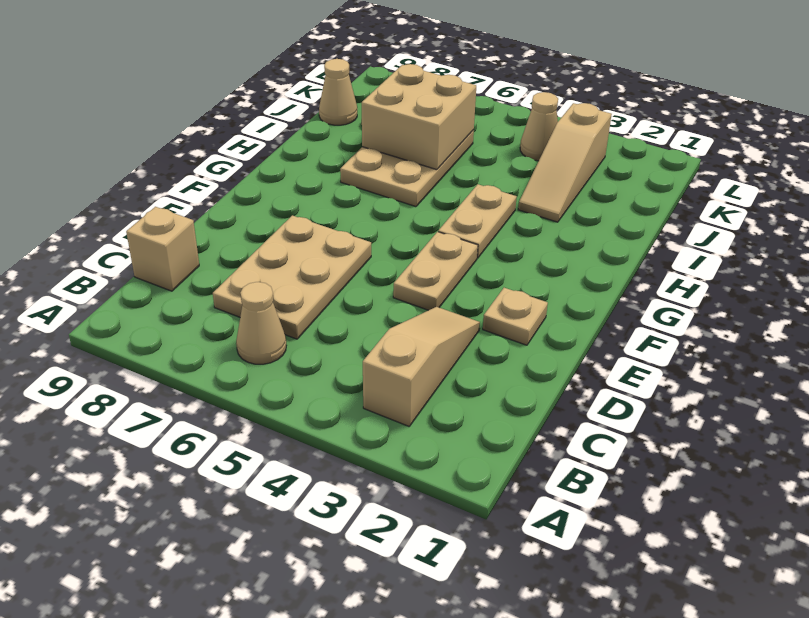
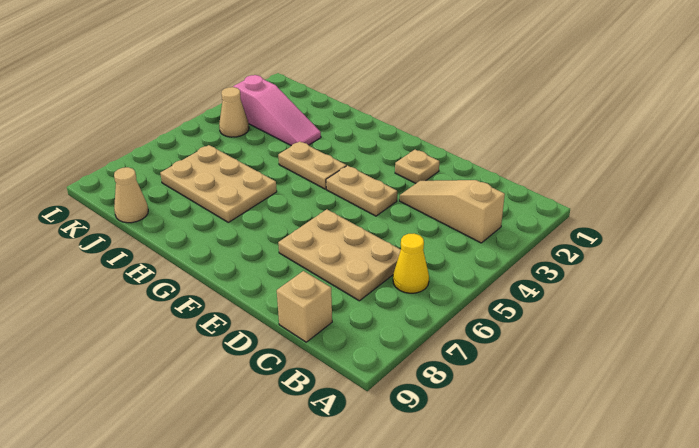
tan cone B6 level 1 -> yellow cone B6 level 1
tan slope I3:K3 level 1 top K -> pink slope I3:K3 level 1 top K
tan brick I6:J7 level 2 -> none

